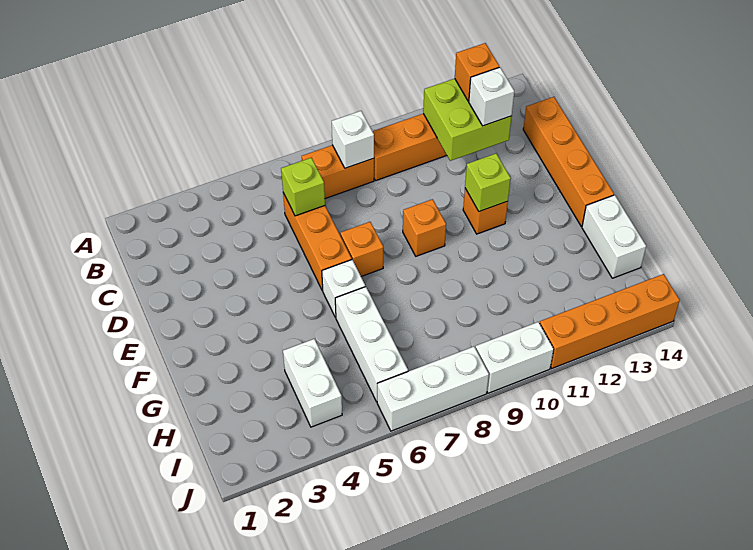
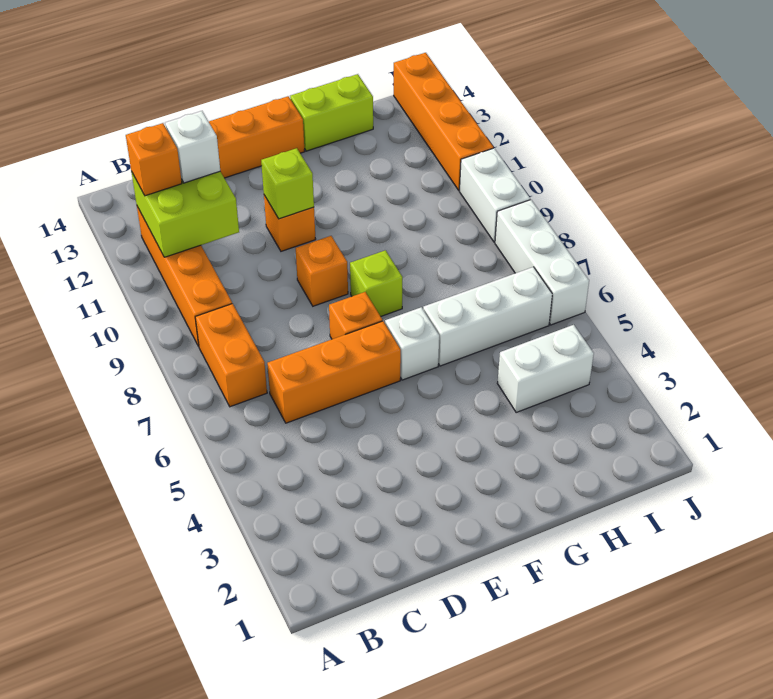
white brick B8 level 2 -> none
lime brick C6 level 2 -> lime brick F8 level 1
white brick G14:H14 level 1 -> lime brick G14:H14 level 1

